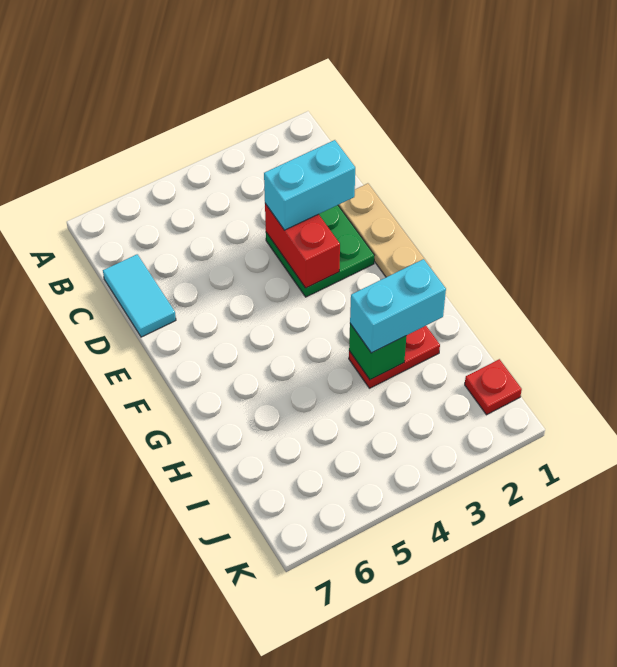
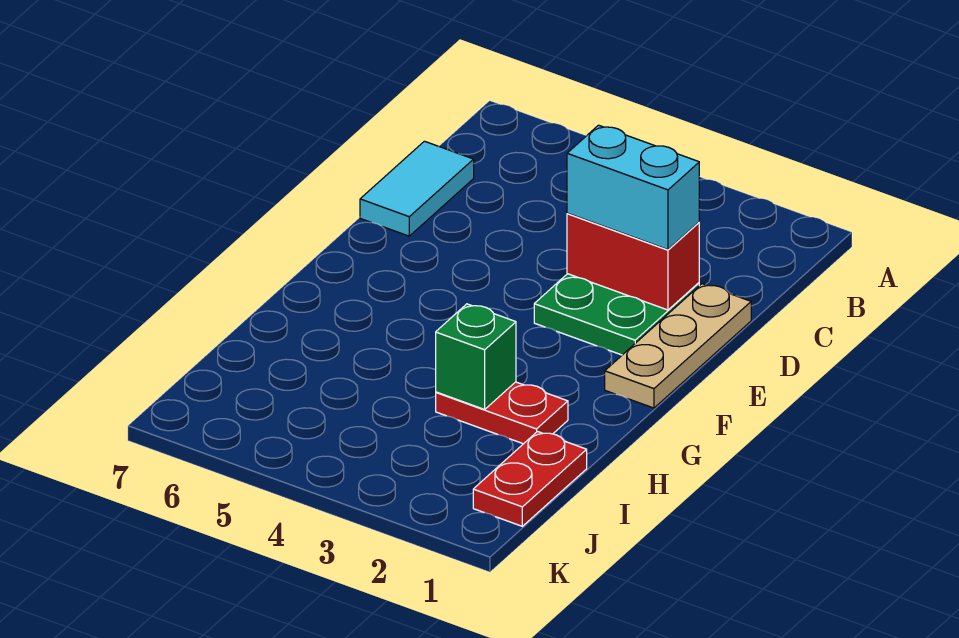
red brick D3:E3 level 2 -> red brick D2:D3 level 2
cyan brick H2:H3 level 3 -> none
red plate J1 level 1 -> red plate I1:J1 level 1

